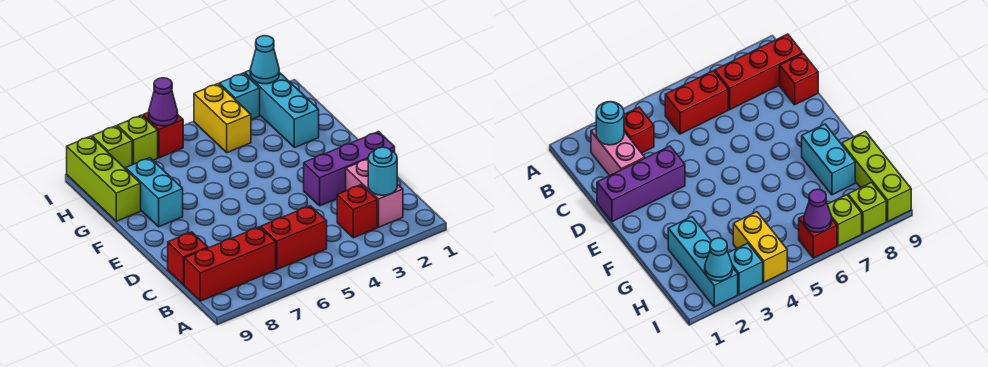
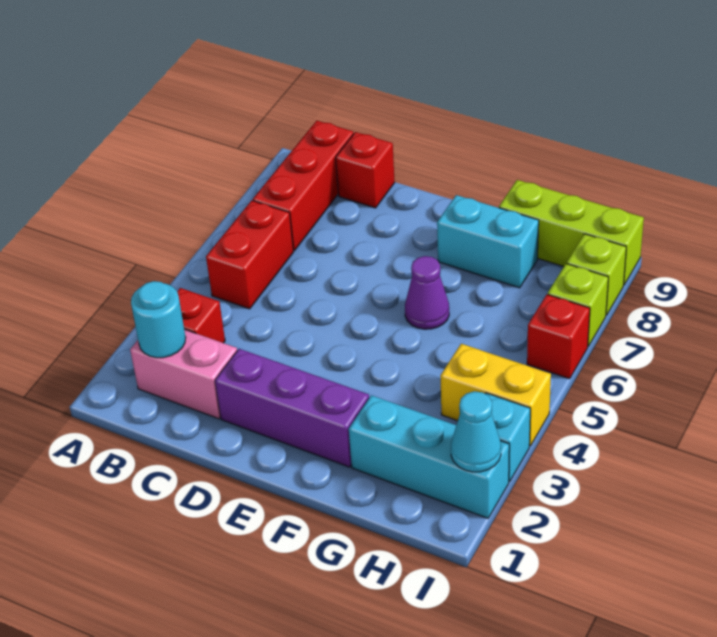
purple brick D1:D3 level 1 -> purple brick D2:F2 level 1
purple cone I6 level 2 -> purple cone F6 level 1

